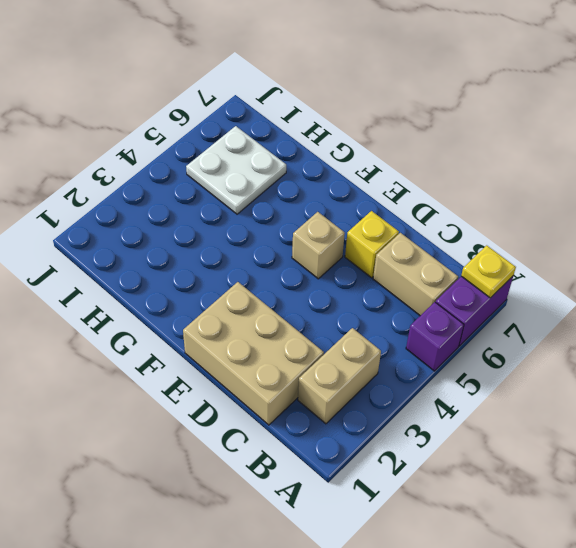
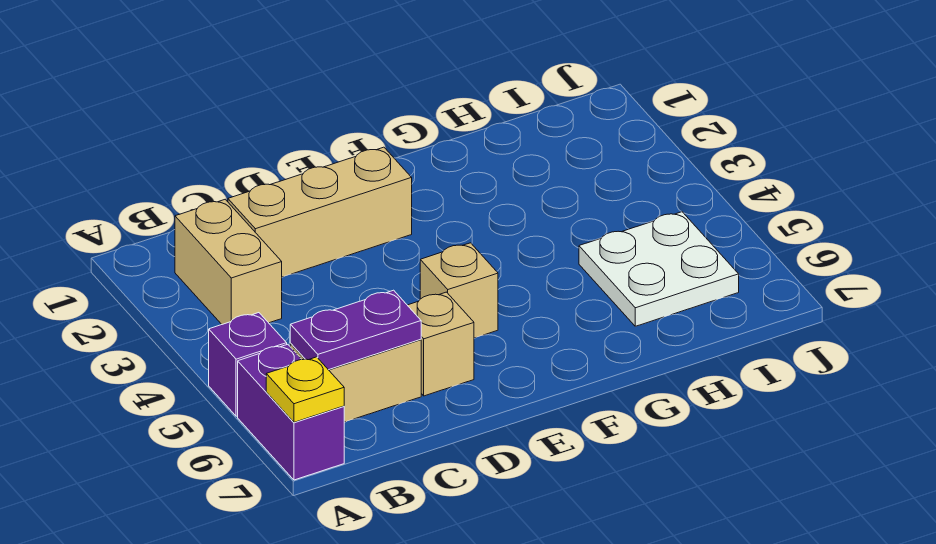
none -> purple plate B6:C6 level 2
tan brick C1:E2 level 1 -> tan brick C2:E2 level 1
yellow brick D6 level 1 -> tan brick D6 level 1

